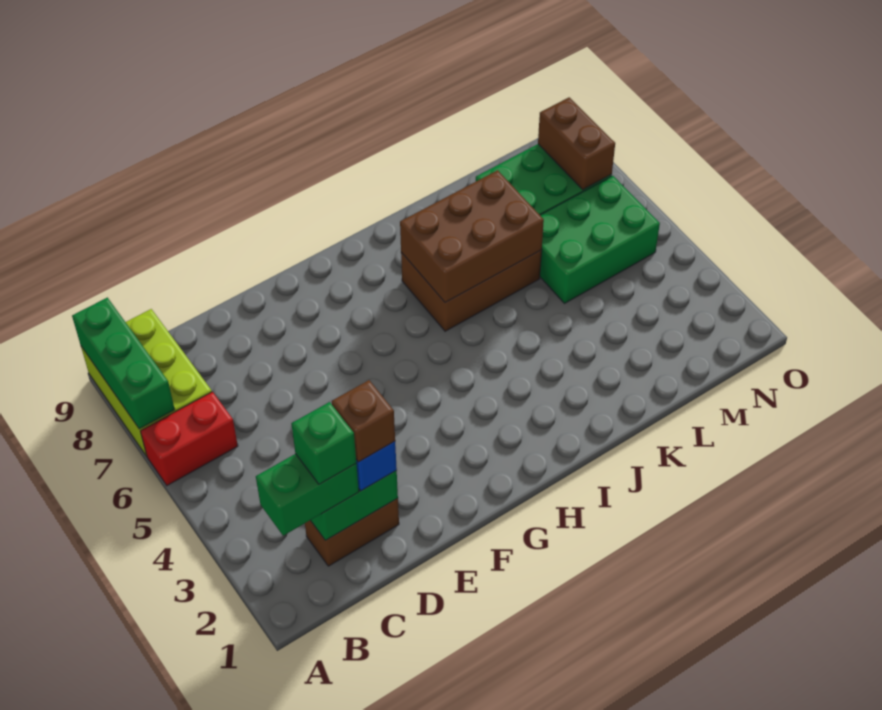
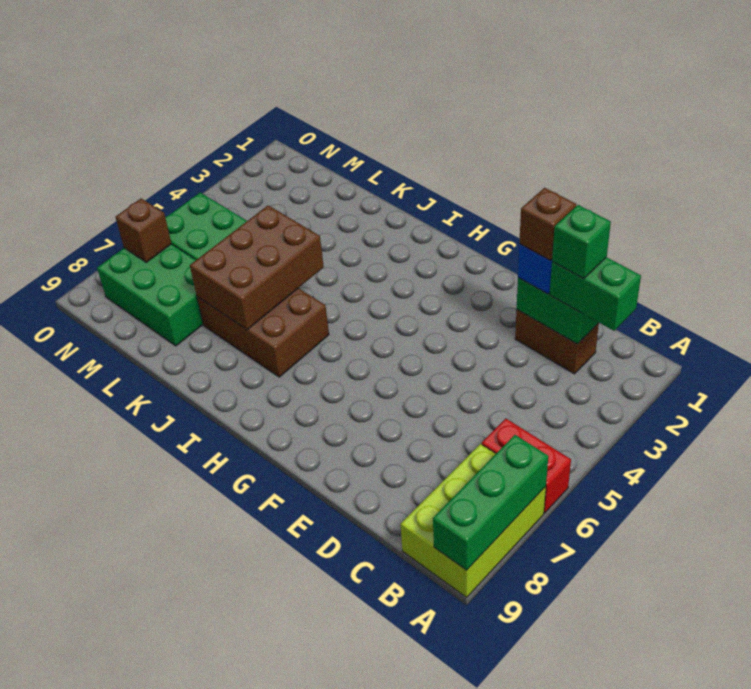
brown brick I6:K7 level 2 -> brown brick J5:K7 level 2
brown brick N7:N8 level 2 -> brown brick N7 level 2

